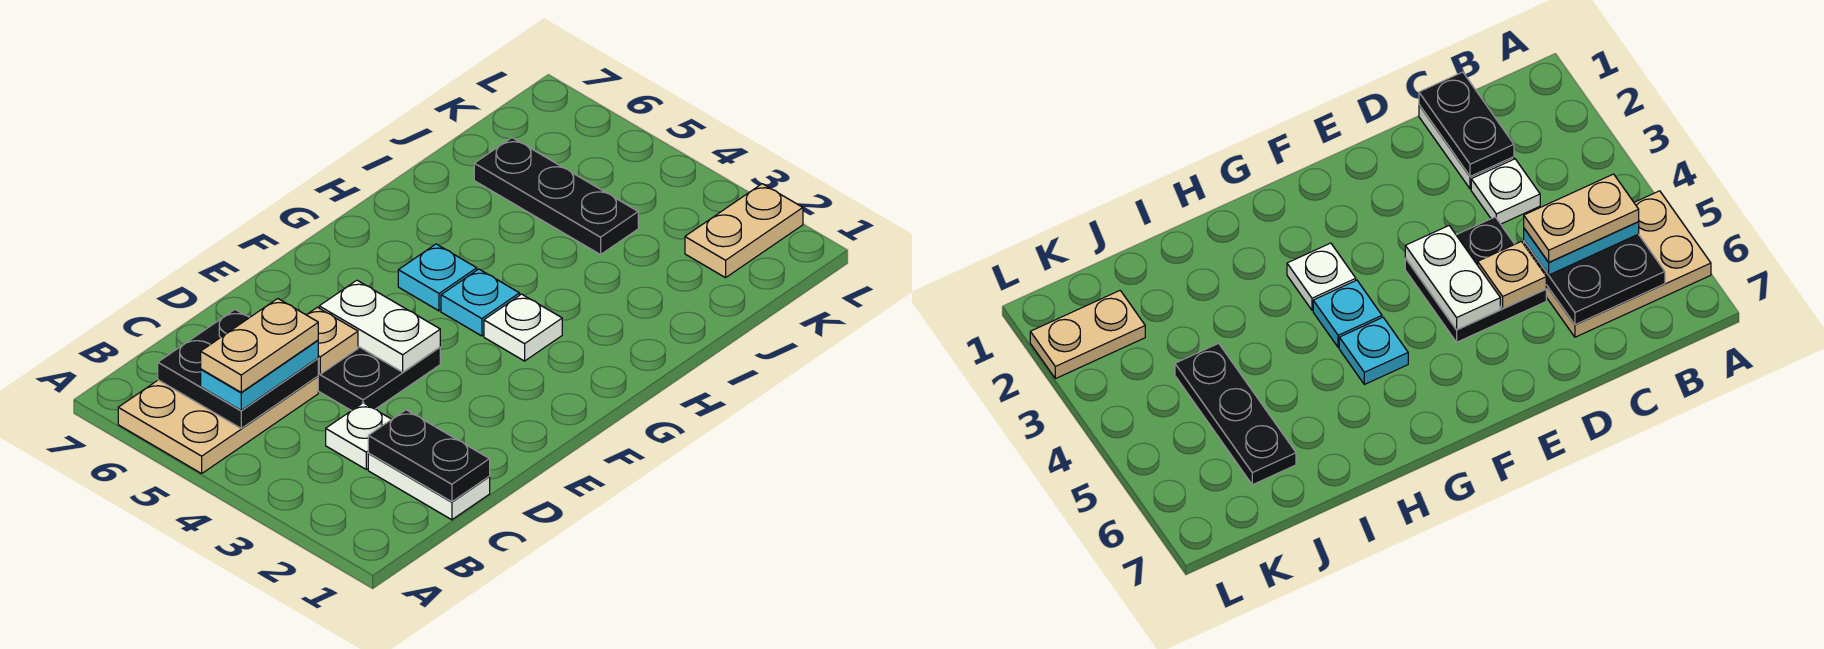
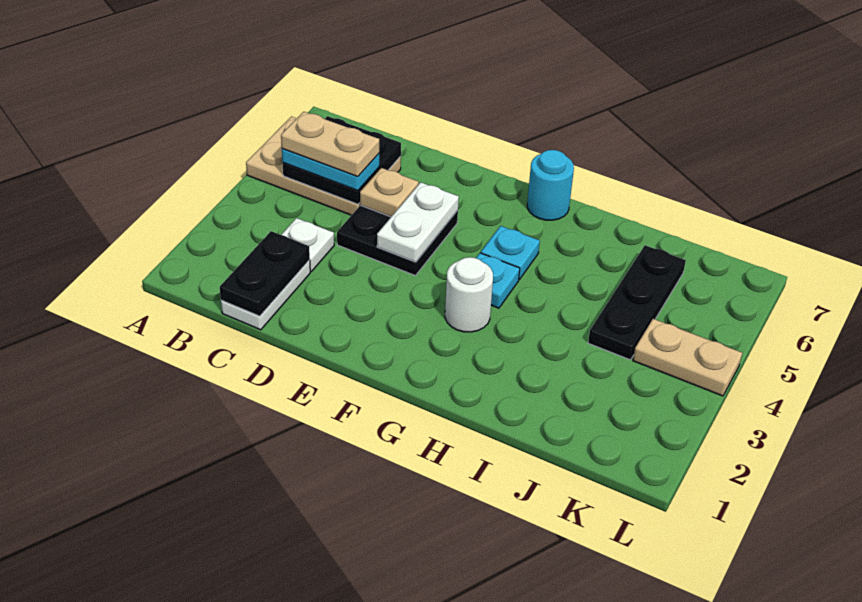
white plate G3 level 1 -> white round brick G3 level 1
none -> cyan round brick G7 level 1
tan plate K2:L2 level 1 -> tan plate K4:L4 level 1

